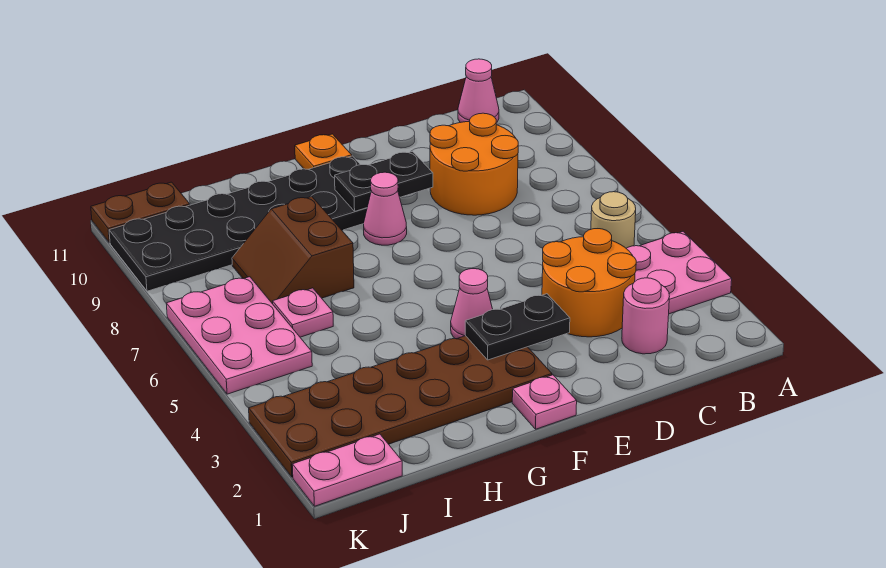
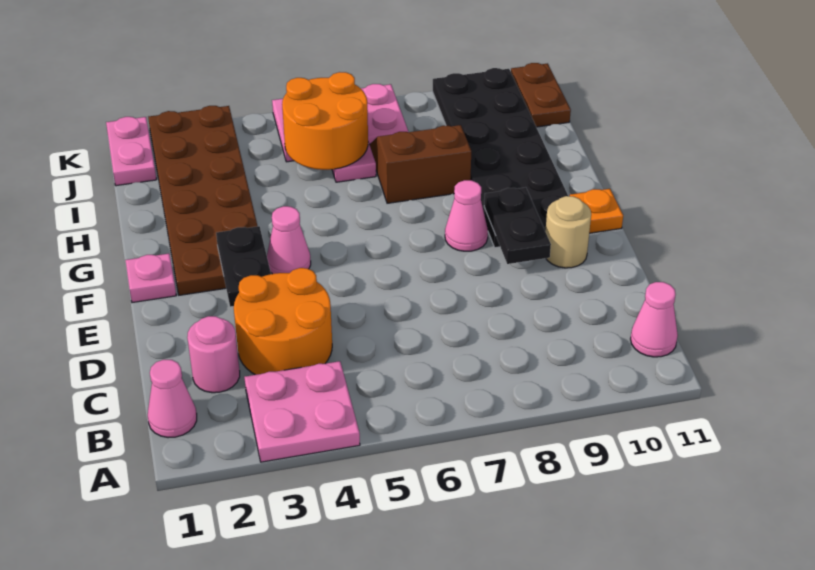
none -> pink cone B1 level 1
tan round brick B5 level 1 -> tan round brick E10 level 1
orange round brick C8:D9 level 1 -> orange round brick I5:J6 level 2

